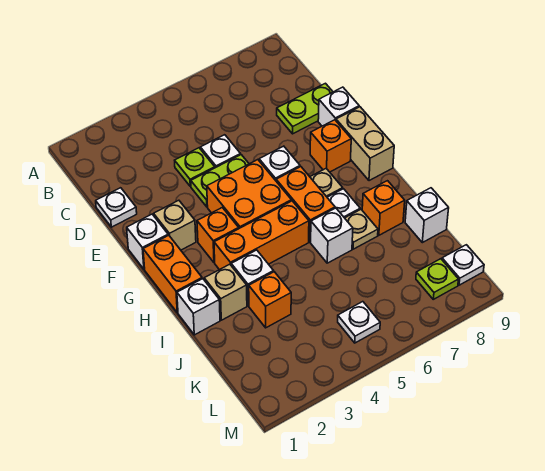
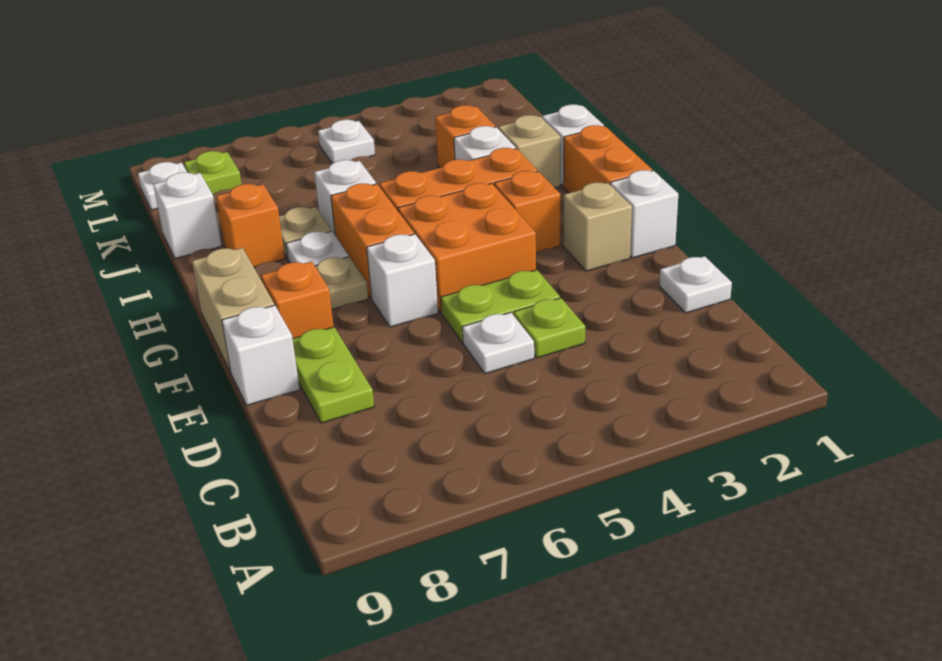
lime plate D8:D9 level 1 -> lime plate D8:E8 level 1

